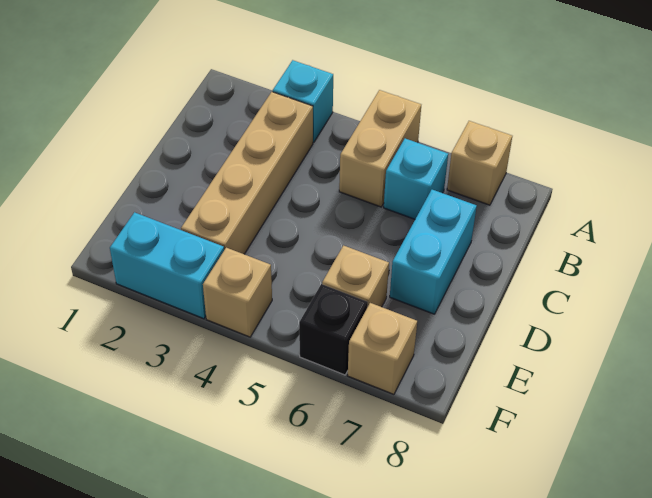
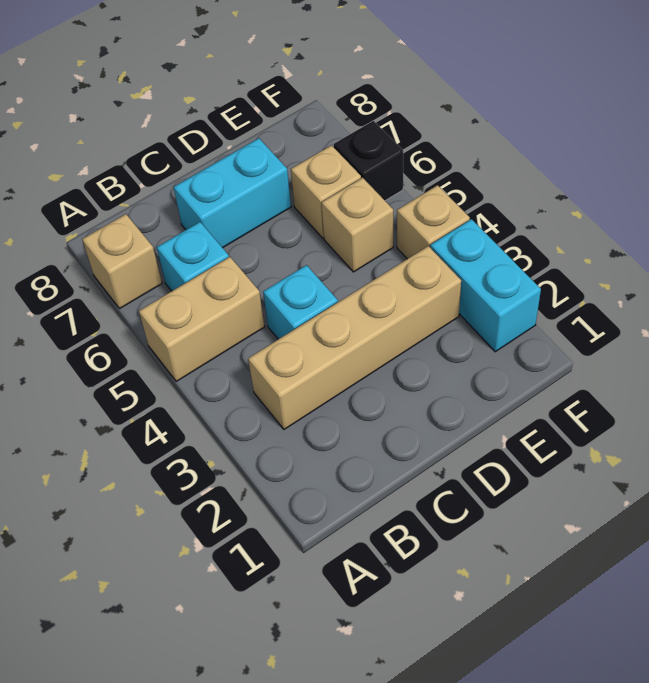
cyan brick A3 level 1 -> cyan brick C4 level 1
tan brick F7 level 1 -> tan brick E5 level 1

